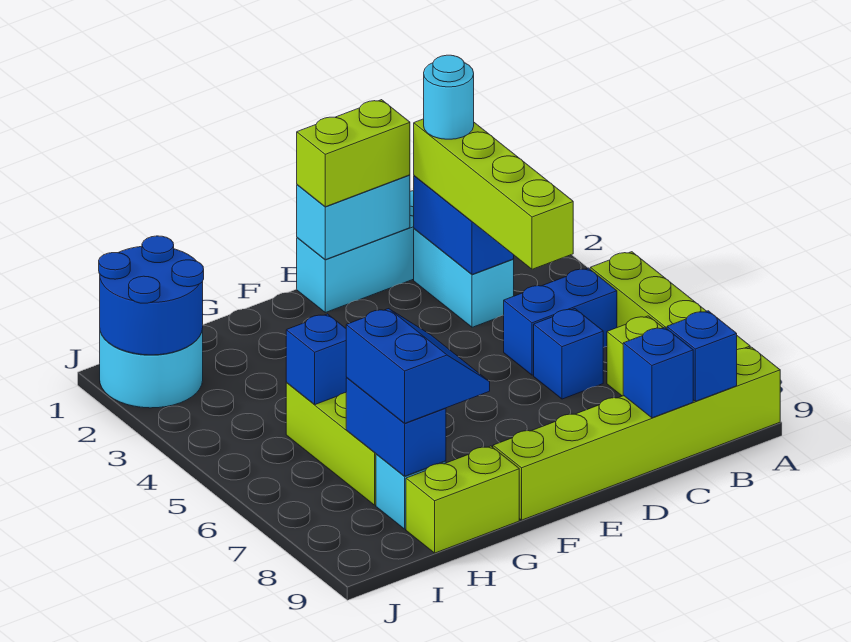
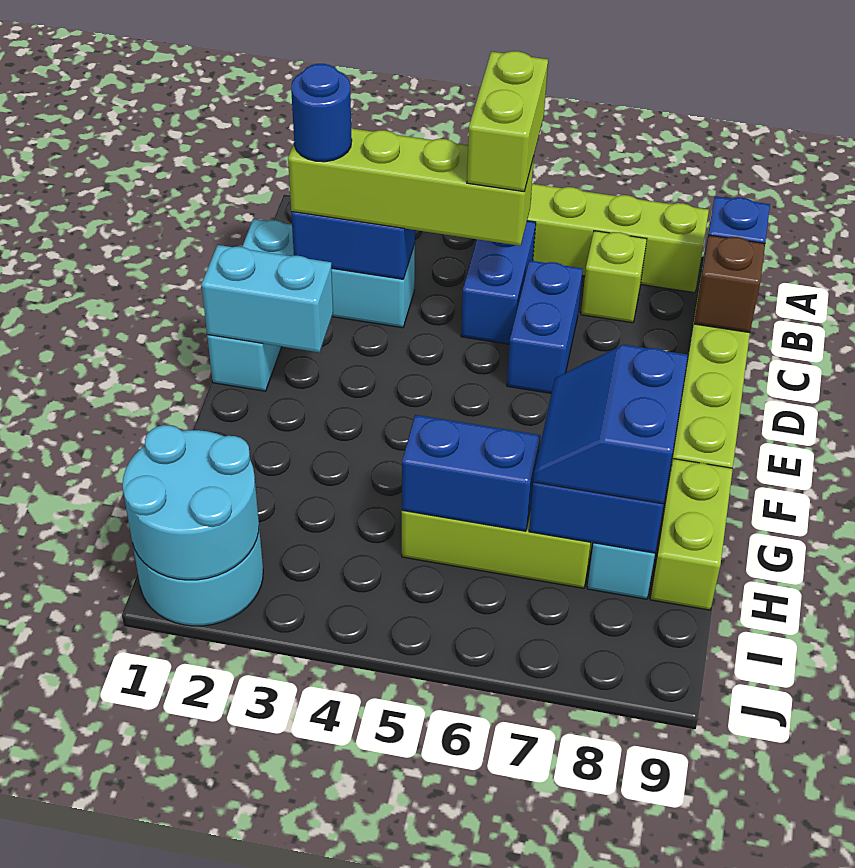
cyan round brick C2 level 4 -> blue round brick C2 level 4
blue brick C6 level 1 -> blue brick C6:D6 level 1
blue brick C9 level 2 -> brown brick C9 level 2
cyan brick D1:E1 level 2 -> cyan brick E1:E2 level 2
lime brick D1:E1 level 3 -> lime brick B5:C5 level 4
blue slope G7:H8 level 3 top H -> blue slope G7:H8 level 3 top 8
blue brick H5 level 2 -> blue brick H5:H6 level 2
blue round brick I1:J2 level 2 -> cyan round brick I1:J2 level 2

